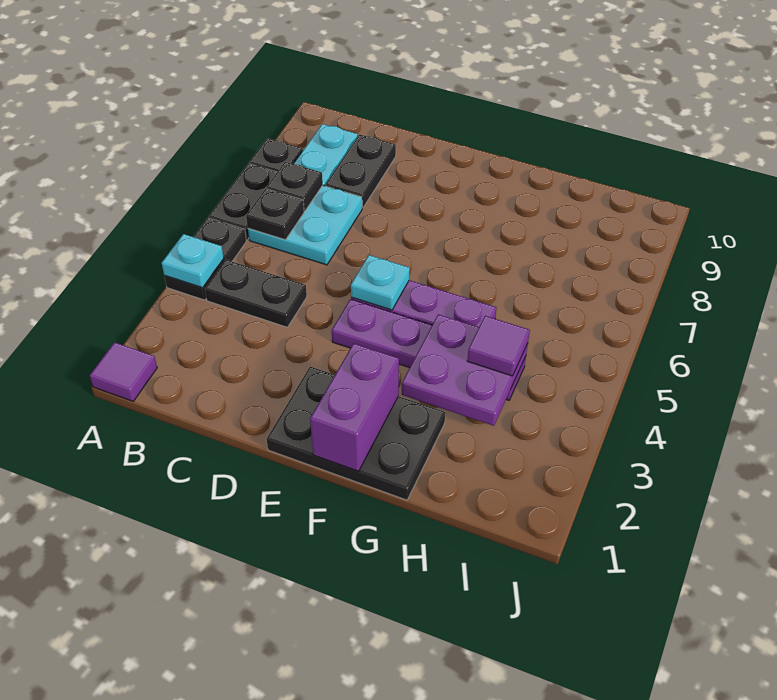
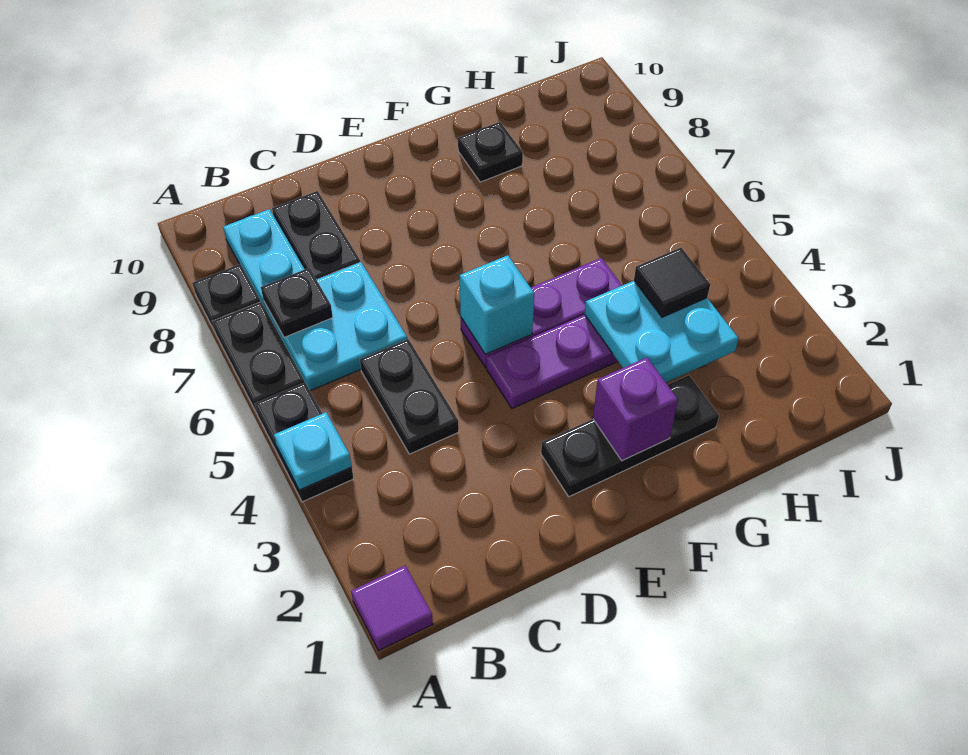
black plate B4:C4 level 1 -> black plate C4:C5 level 1
black plate B6 level 2 -> black plate G9 level 1
black plate E1:G2 level 1 -> black plate E2:G2 level 1
cyan plate E5 level 2 -> cyan brick E5 level 2
purple brick F1:F2 level 2 -> purple brick F2 level 2
purple plate G3:H4 level 2 -> cyan plate G3:H4 level 2
purple tile H4 level 3 -> black tile H4 level 3

